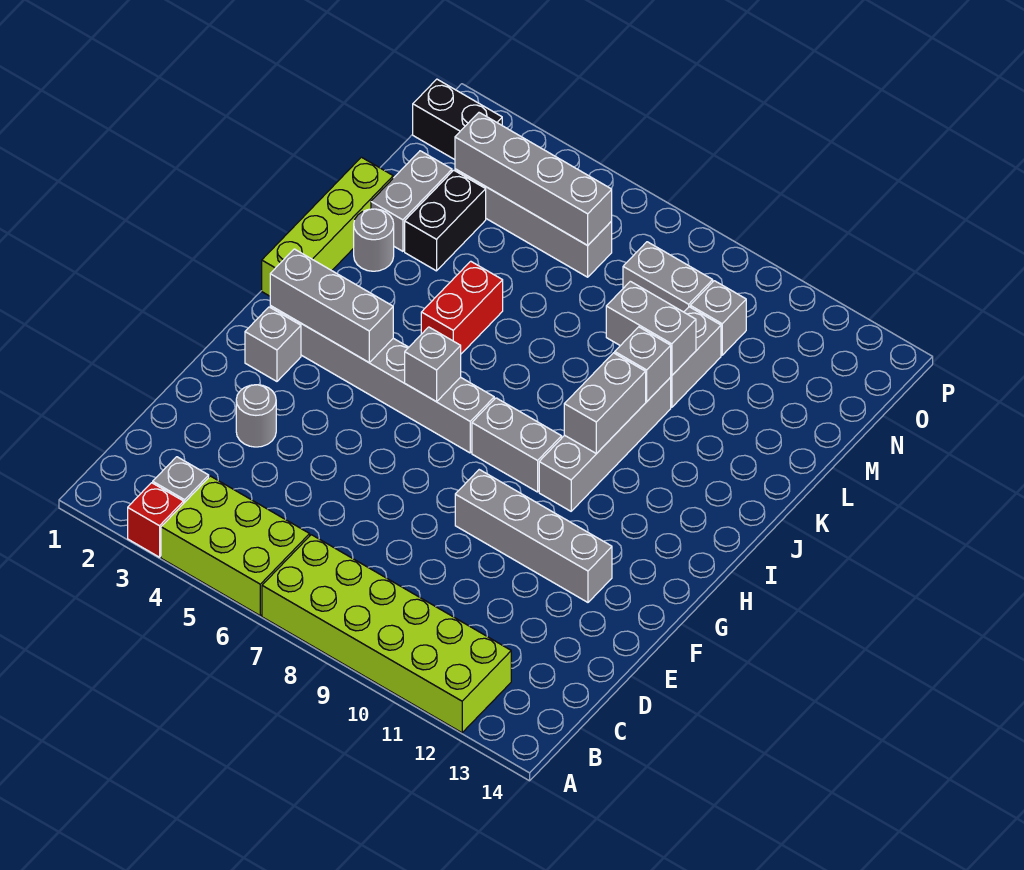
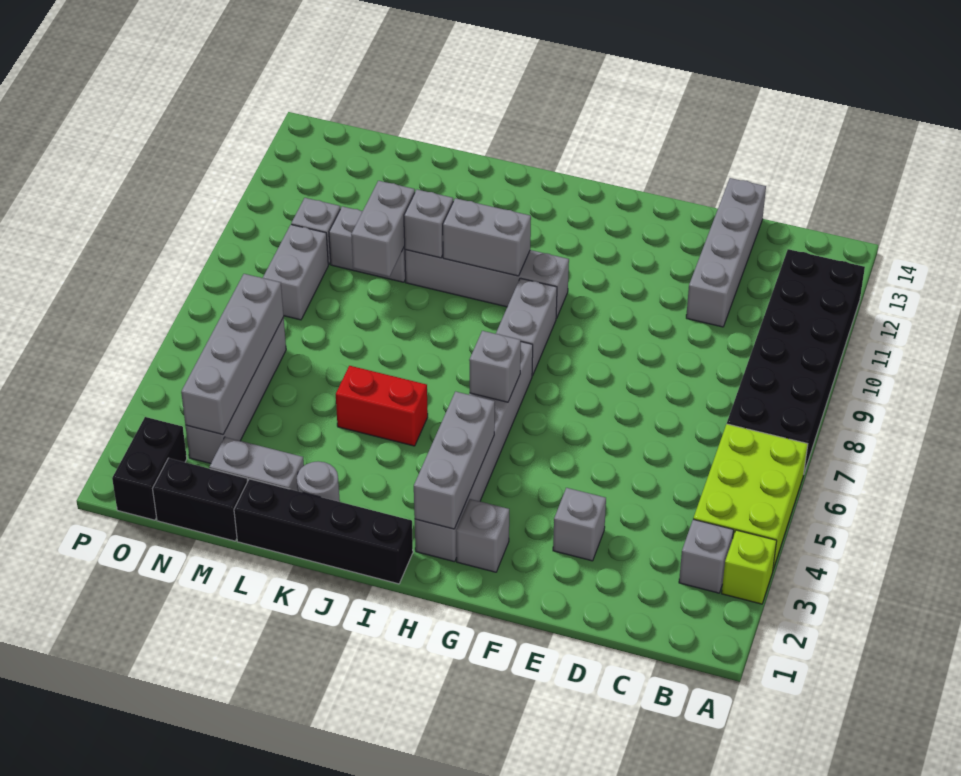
red brick A3 level 1 -> lime brick A3 level 1
lime brick A7:B12 level 1 -> black brick A7:B12 level 1
grey round brick E3 level 1 -> grey brick E3 level 1
grey brick F9:F12 level 1 -> grey brick D11:D14 level 1
lime brick I1:L1 level 1 -> black brick I1:L1 level 1
black brick L3:M3 level 1 -> black brick M1:N1 level 1

